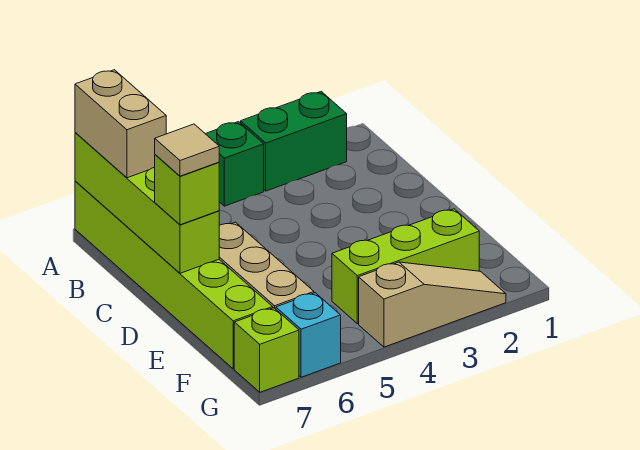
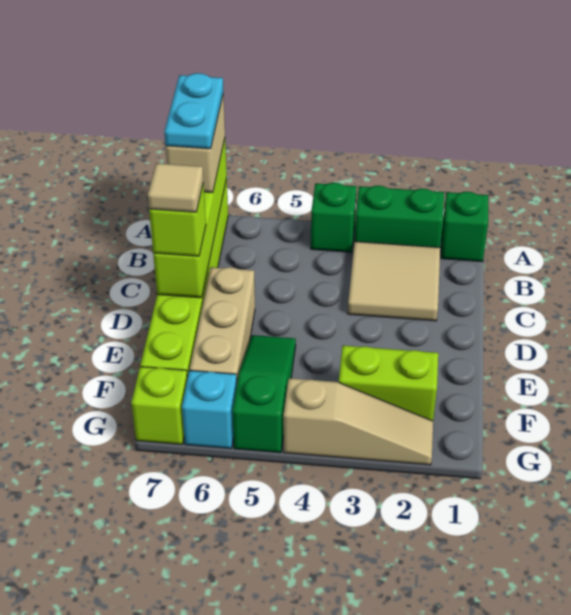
none -> green brick A1 level 1
none -> cyan plate A7:B7 level 4
none -> tan tile B2:C3 level 1
none -> green slope E5:G5 level 1 top G
lime brick F2:F4 level 1 -> lime brick F2:F3 level 1

